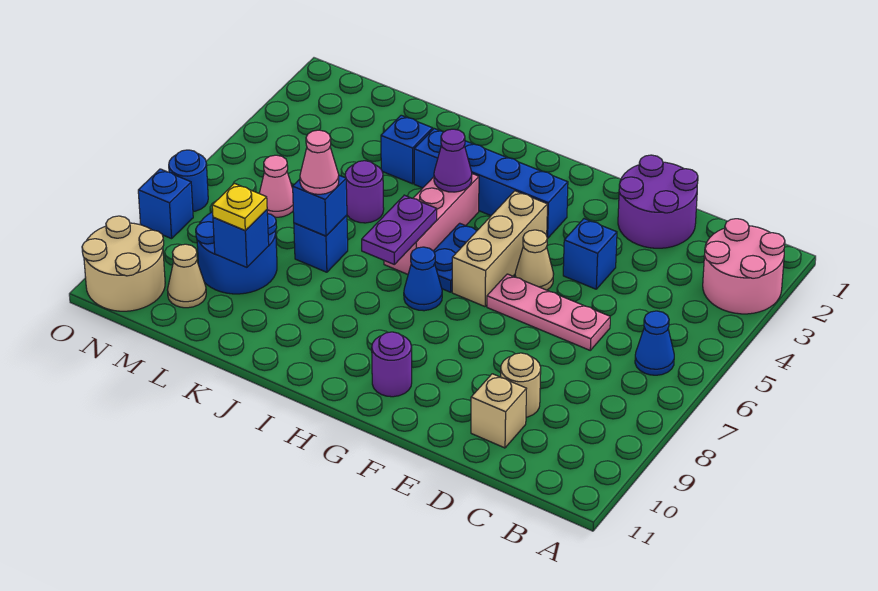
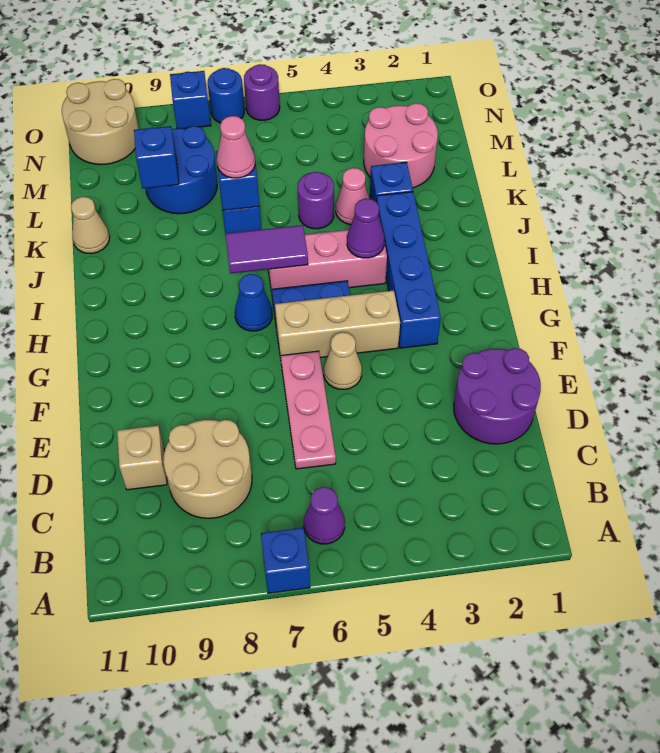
pink round brick A2:B3 level 1 -> pink round brick L2:M3 level 1
blue cone B6 level 1 -> purple cone B6 level 1
tan round brick D9 level 1 -> tan round brick C8:D9 level 1
blue brick E4 level 1 -> blue brick A7 level 1
purple round brick G10 level 1 -> purple round brick O6 level 1
purple plate I6:I7 level 2 -> purple tile I6:I7 level 2
yellow plate L9 level 3 -> none
pink cone M6 level 1 -> pink cone K4 level 1
tan cone M10 level 1 -> tan cone K11 level 1

